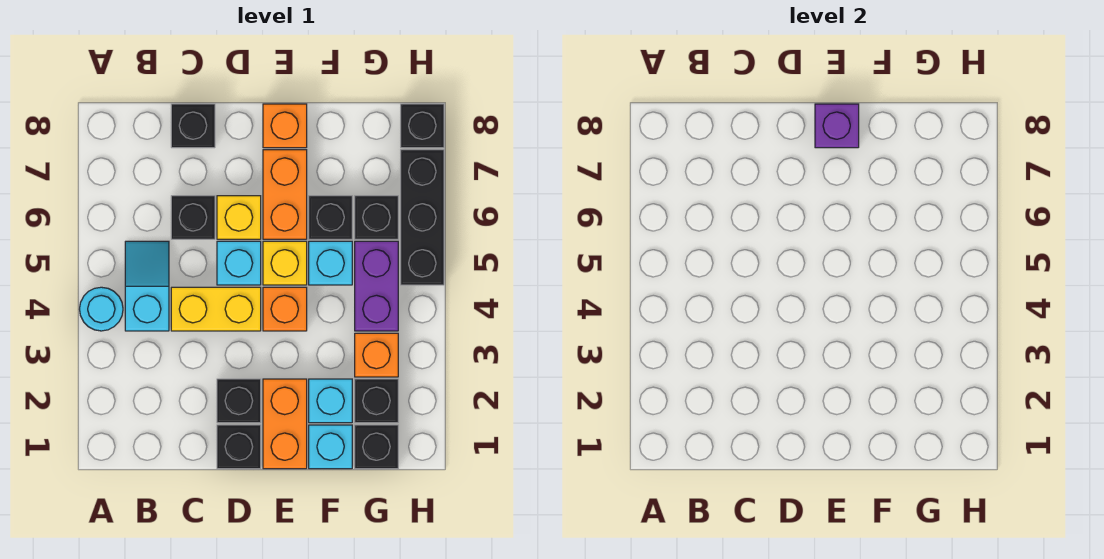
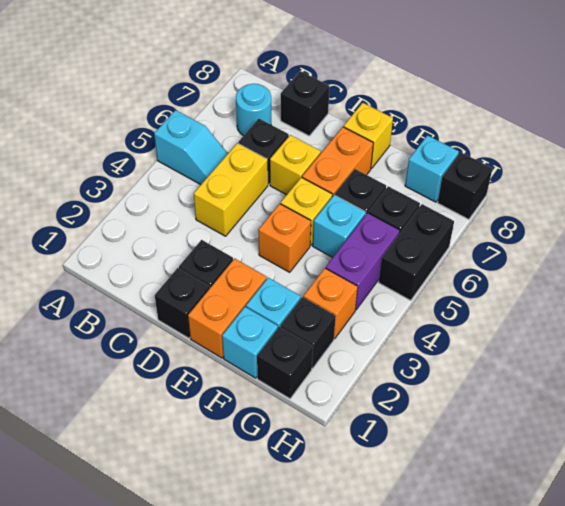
cyan round brick A4 level 1 -> cyan round brick B7 level 1
cyan slope B4:B5 level 1 top 4 -> cyan slope A5:B5 level 1 top A
yellow brick C4:D4 level 1 -> yellow brick C4:C5 level 1
cyan brick D5 level 1 -> cyan brick G8 level 1
orange brick E8 level 1 -> yellow brick E8 level 1
purple brick E8 level 2 -> none
black brick H5:H7 level 1 -> black brick H5:H6 level 1

